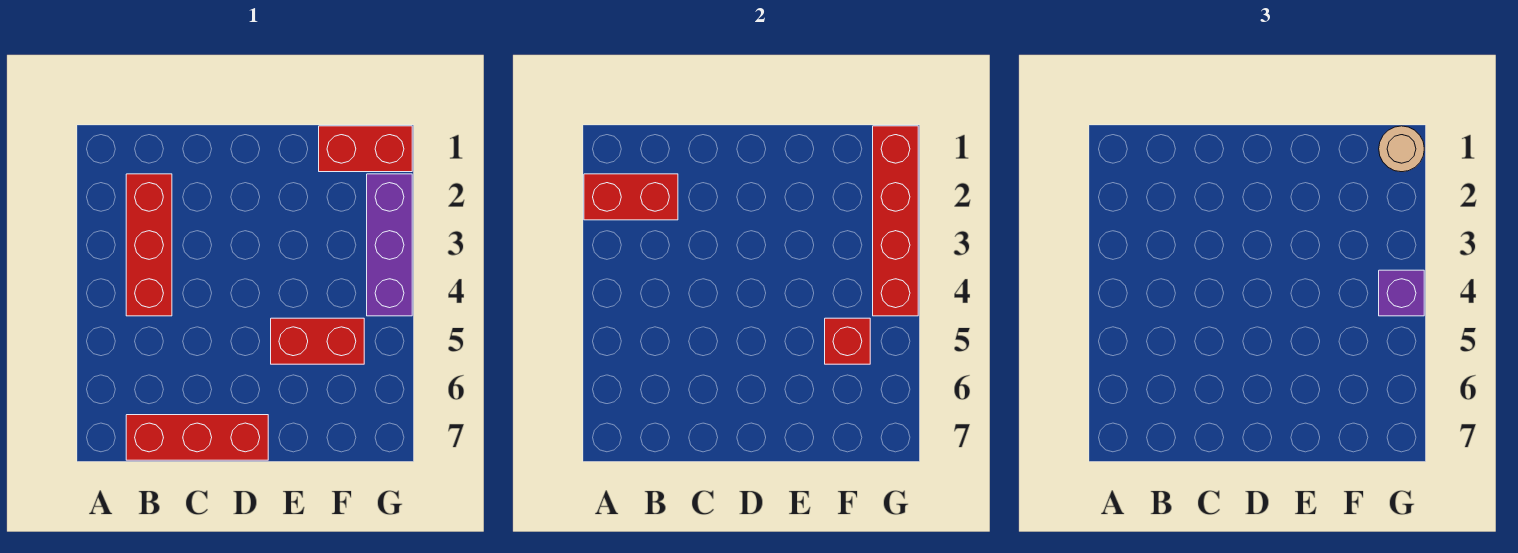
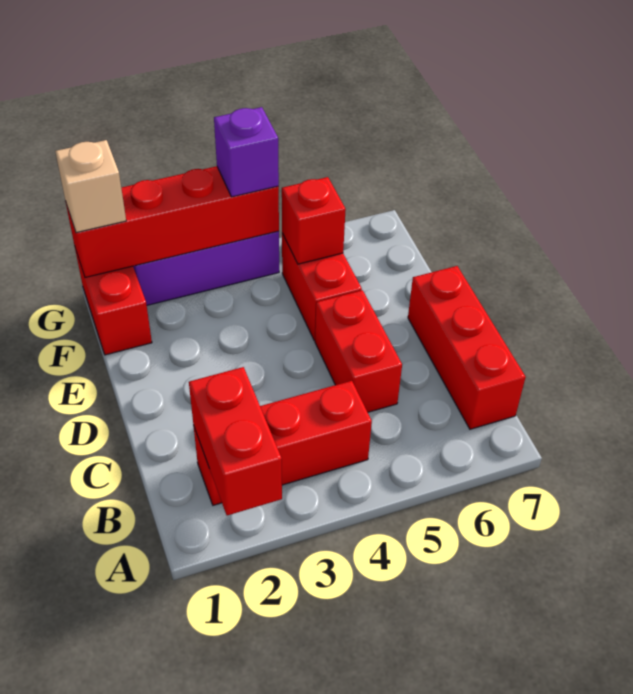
none -> red brick C5:D5 level 1
tan round brick G1 level 3 -> tan brick G1 level 3

